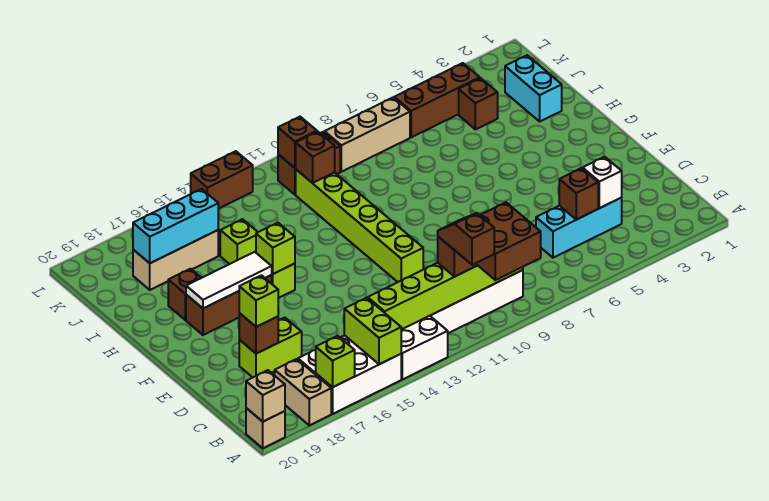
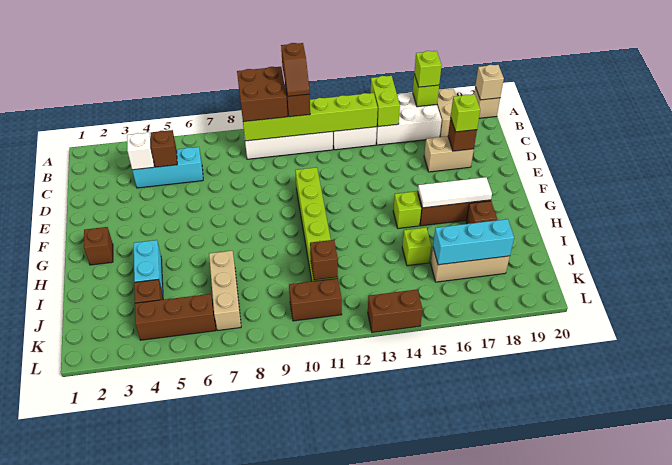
lime brick D17:D18 level 1 -> tan brick D17:D18 level 1
lime brick G15 level 2 -> lime brick A17 level 3
cyan brick I2:J2 level 1 -> cyan brick H4:I4 level 1
tan brick K7:K9 level 1 -> tan brick I7:K7 level 1
brown brick K11 level 2 -> brown brick G2 level 1

